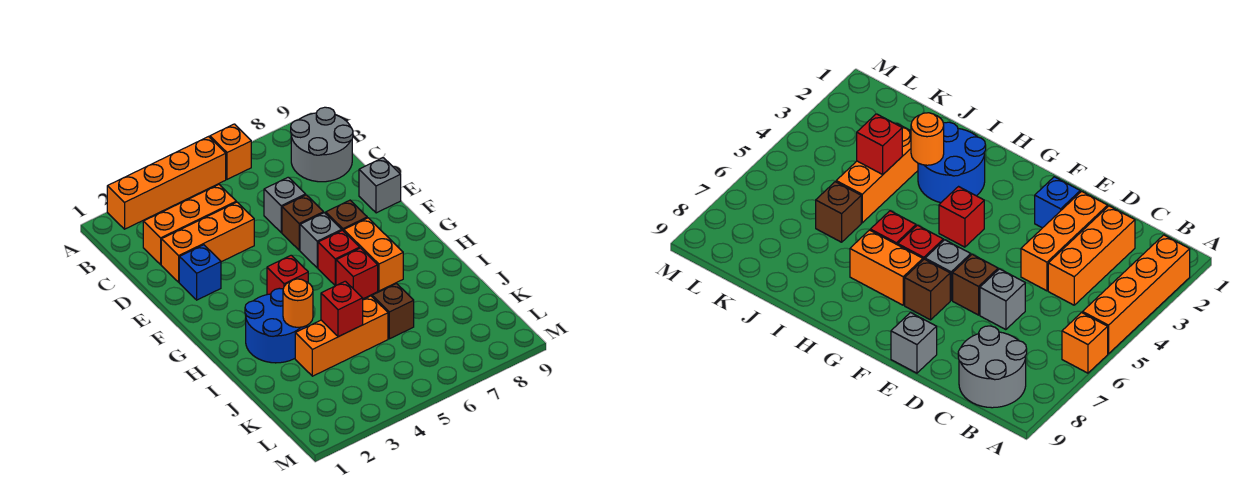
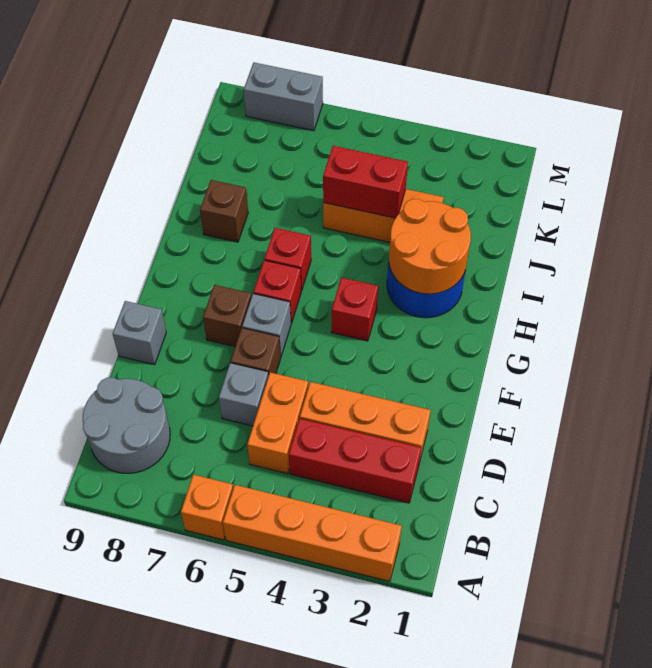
orange brick C2:C4 level 1 -> red brick C2:C4 level 1
blue brick E2 level 1 -> none
orange brick G7:H7 level 1 -> orange brick C5:D5 level 1
orange round brick I3 level 2 -> orange round brick H2:I3 level 2
red brick J4 level 2 -> red brick J4:J5 level 2
brown brick J6 level 1 -> brown brick I8 level 1
none -> grey brick M7:M8 level 1

